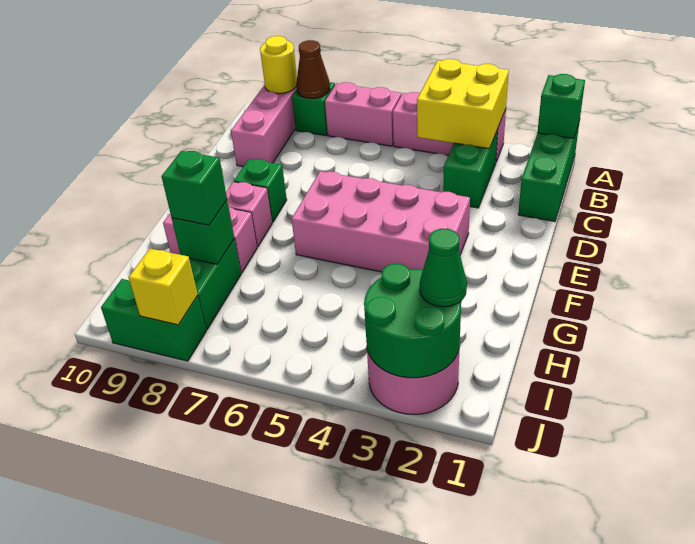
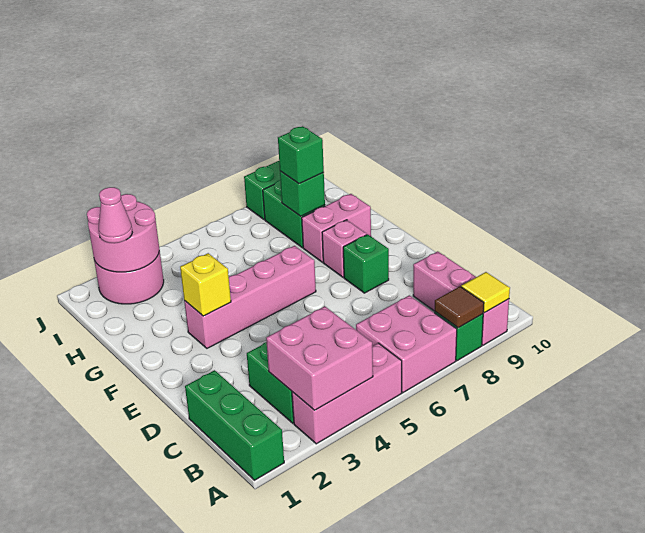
green brick A1 level 2 -> none
yellow brick A3:B4 level 2 -> pink brick A3:B4 level 2
pink brick A6:A7 level 1 -> pink brick A6:B7 level 1
brown cone A8 level 2 -> brown tile A8 level 2
yellow round brick A9 level 2 -> yellow tile A9 level 2
pink brick E3:F6 level 1 -> pink brick F3:F6 level 1
green round brick I2:J3 level 2 -> pink round brick I2:J3 level 2
green cone I2 level 3 -> pink cone I2 level 3
yellow brick J8 level 2 -> yellow brick F3 level 2

